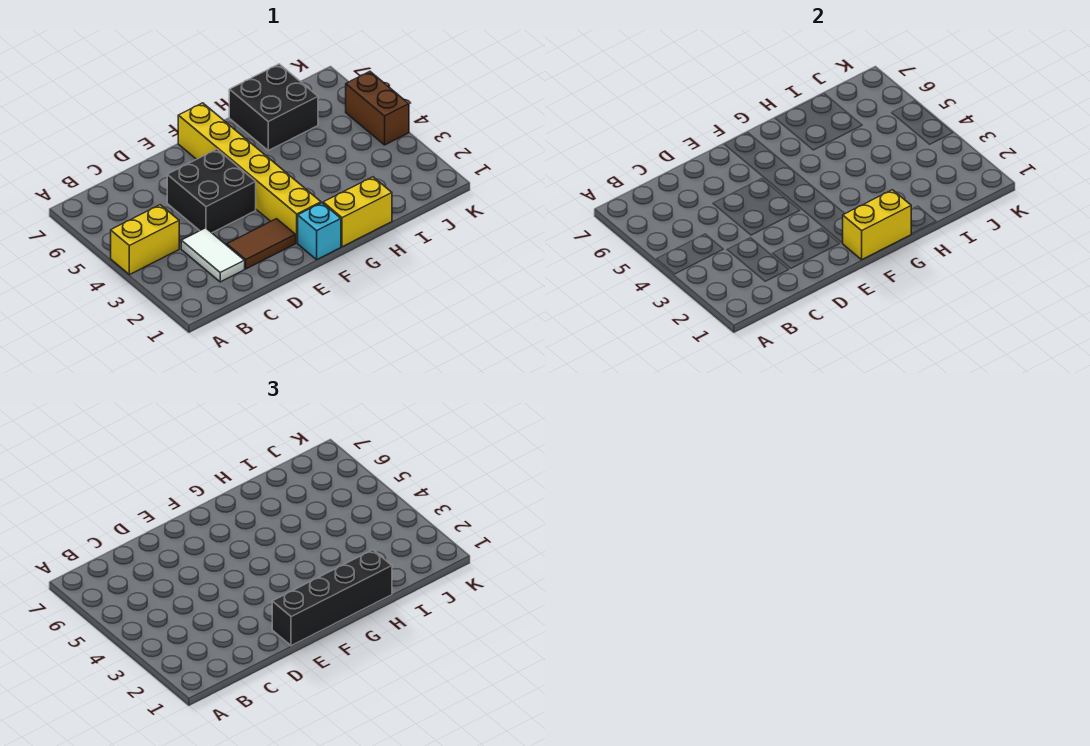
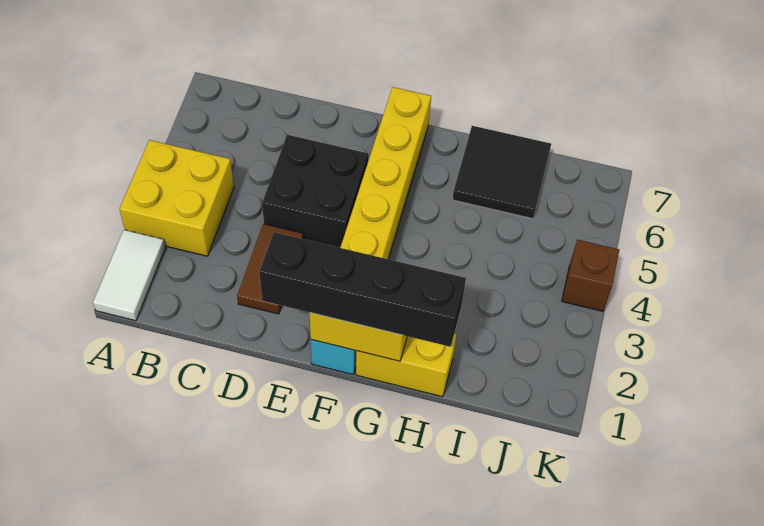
yellow brick A4:B4 level 1 -> yellow brick A3:B4 level 1
white tile C2:C3 level 1 -> white tile A1:A2 level 1
brown tile D2:E2 level 1 -> brown tile D2:D3 level 1
black brick H6:I7 level 1 -> black tile H6:I7 level 1
brown brick K4:K5 level 1 -> brown brick K4 level 1

